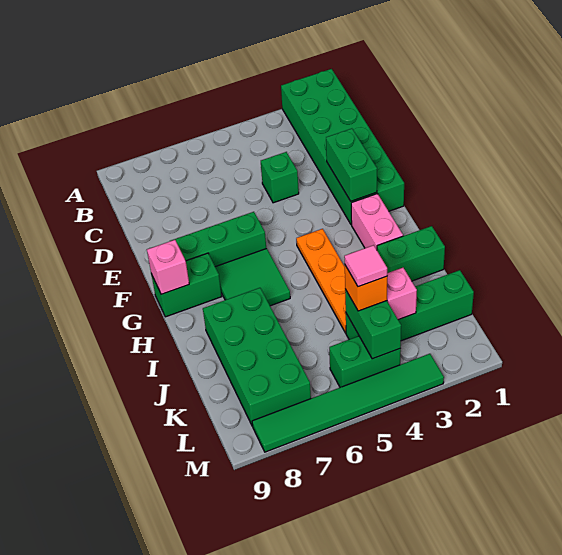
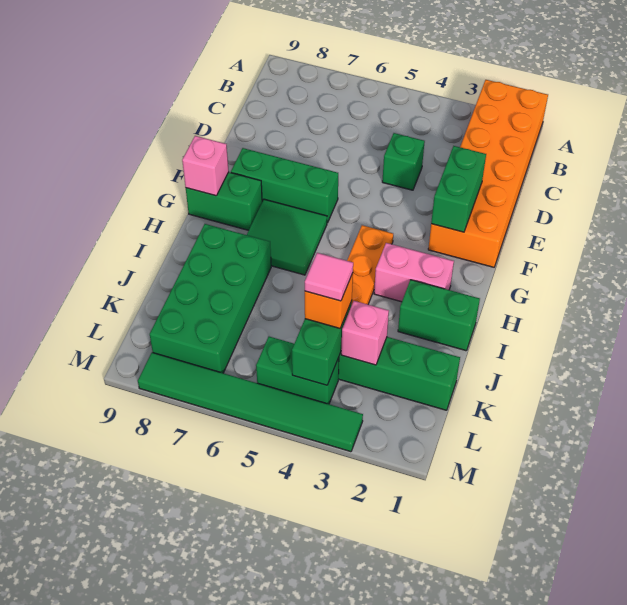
green brick A1:F2 level 1 -> orange brick A1:F2 level 1
pink brick G2:H2 level 1 -> pink brick H2:H3 level 1

